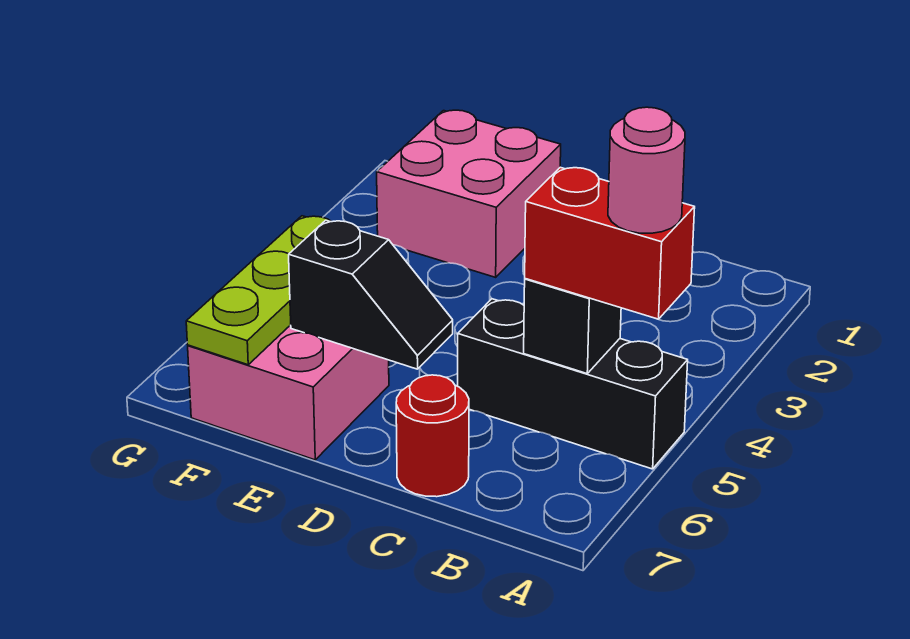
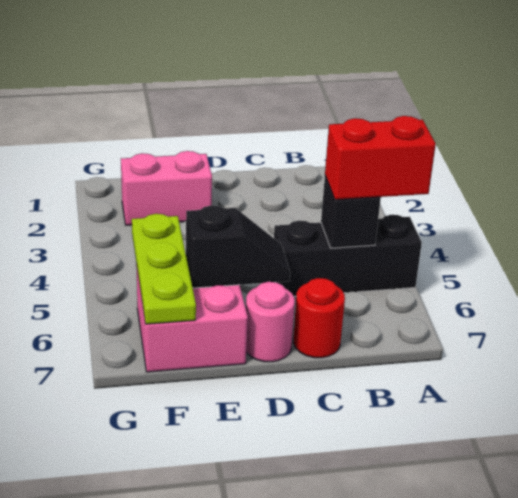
pink round brick A5 level 4 -> pink round brick D7 level 1
pink brick E1:F2 level 1 -> pink brick E2:F2 level 1

